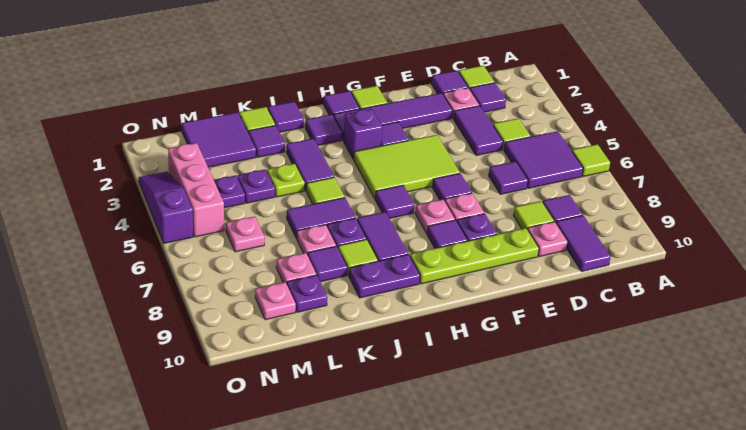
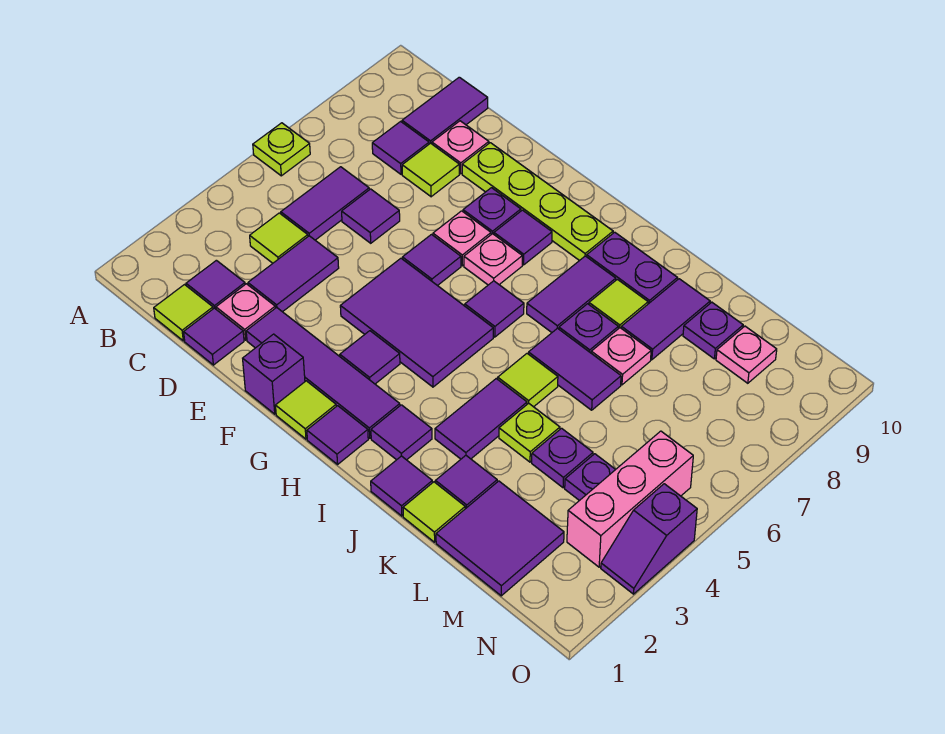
lime tile A6 level 1 -> lime plate A6 level 1
purple tile B5:C6 level 1 -> purple tile C5:C6 level 1
lime tile F4:H5 level 1 -> purple tile F4:H5 level 1
purple brick H3 level 1 -> purple brick F1 level 1
purple tile K8 level 1 -> purple tile K8:K9 level 1
pink plate L8 level 1 -> none
pink plate M6 level 1 -> none
purple slope O3:O5 level 1 top 5 -> purple slope O3:O4 level 1 top 4

